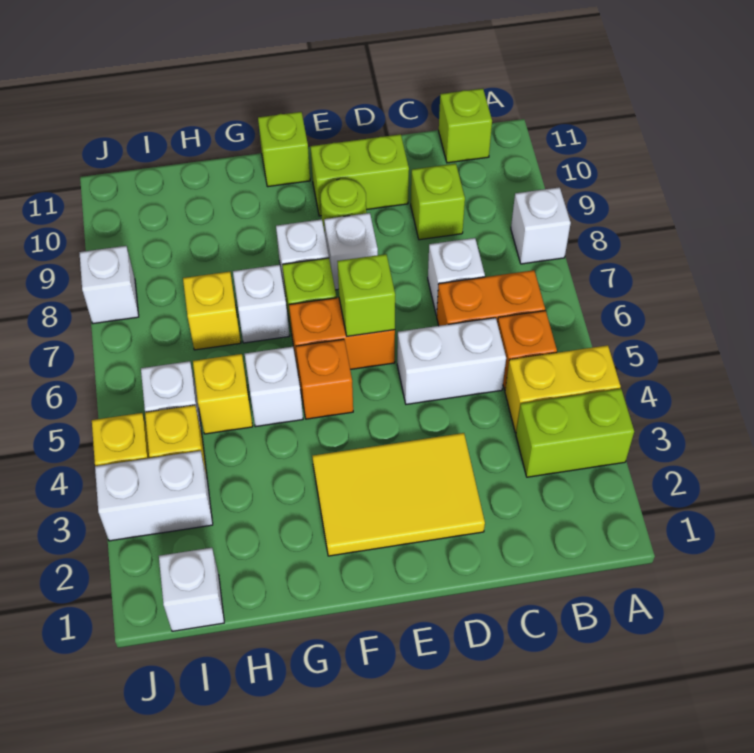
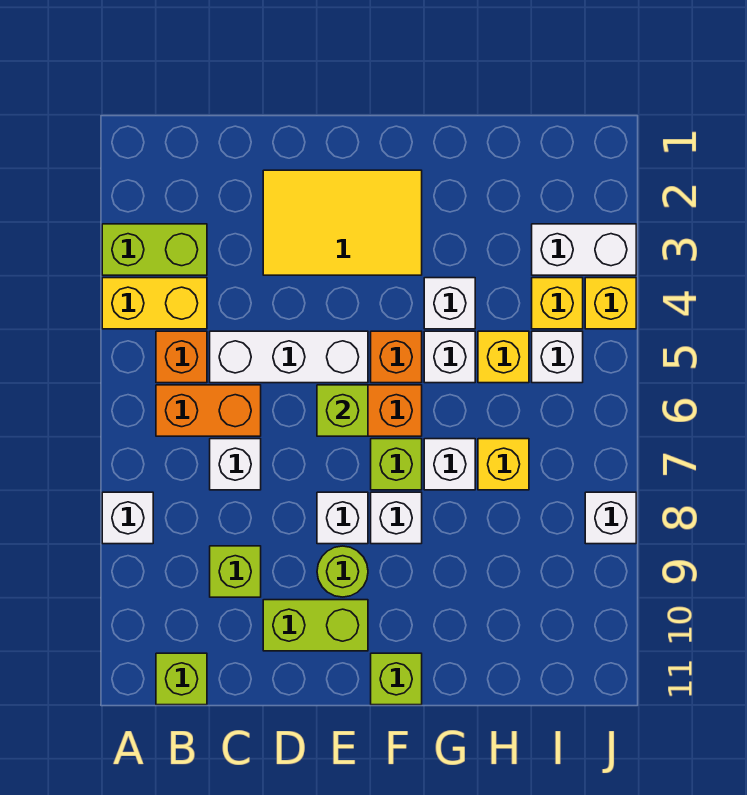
white brick C5:D5 level 1 -> white brick C5:E5 level 1
white brick I1 level 1 -> white brick G4 level 1

